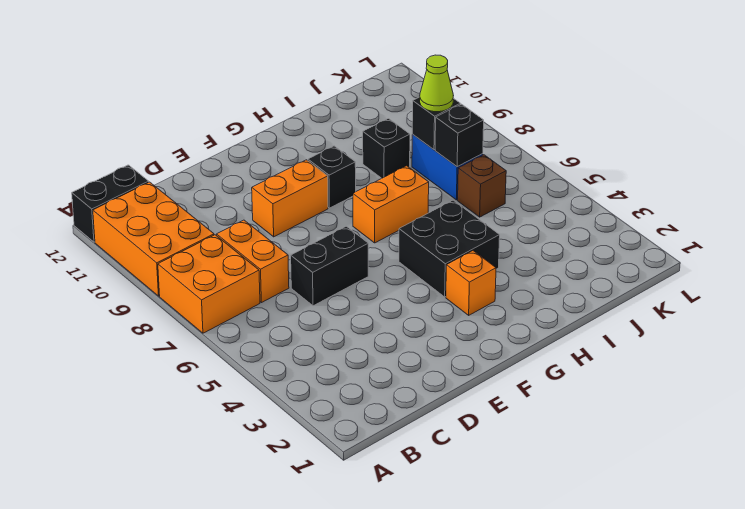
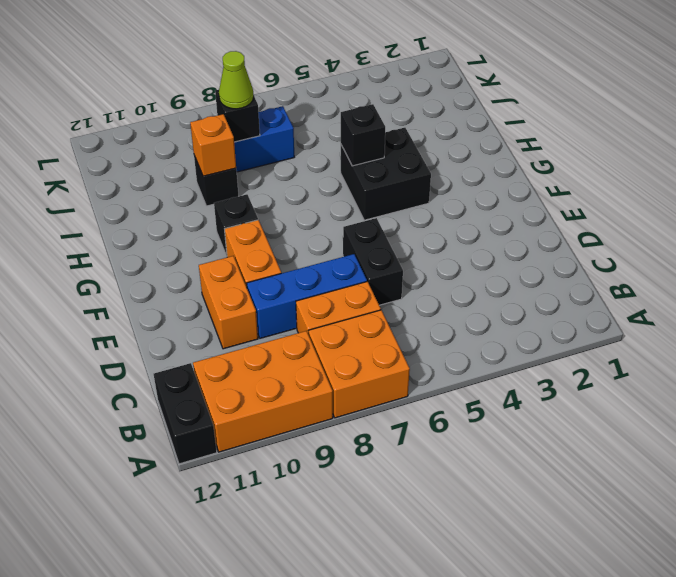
none -> blue brick D7:D9 level 1
orange brick G3 level 1 -> orange brick I9 level 2
orange brick G7:H7 level 1 -> orange brick D10:E10 level 1
brown brick J6 level 1 -> none
black brick J7 level 2 -> black brick H5 level 2

